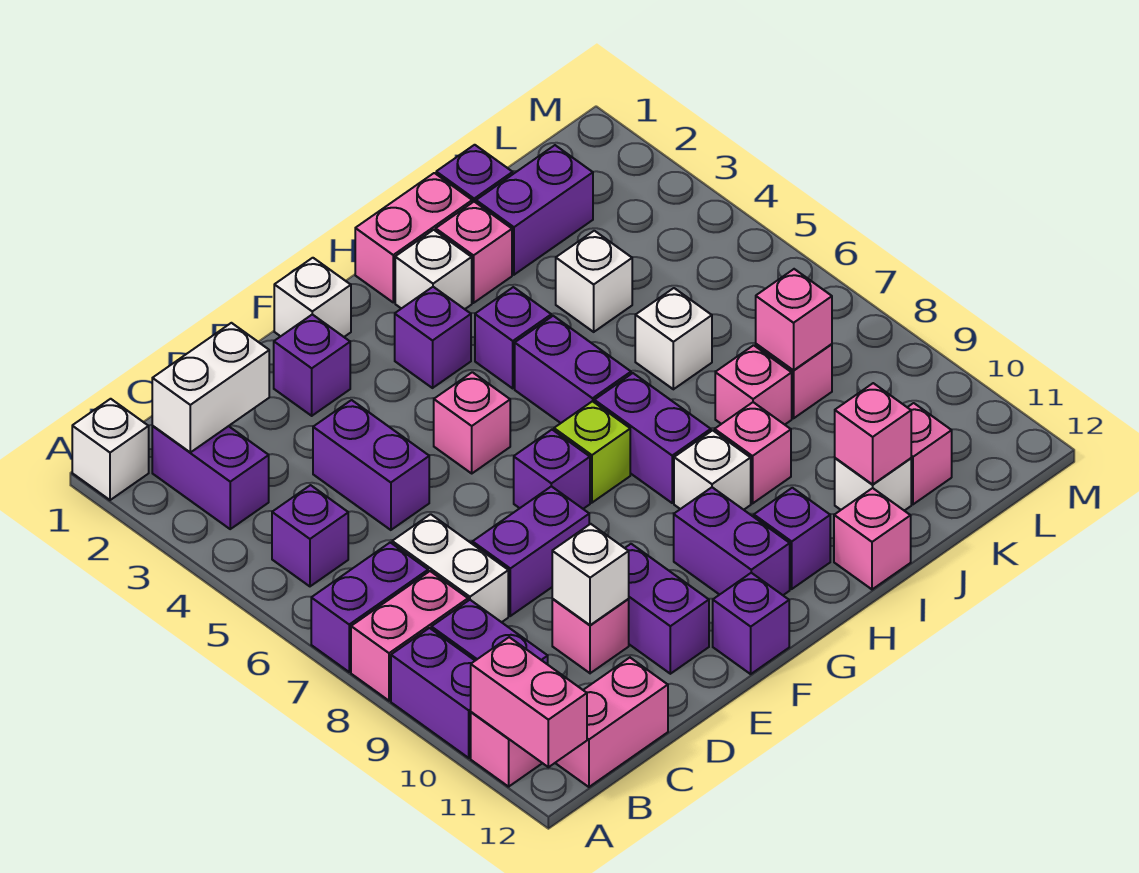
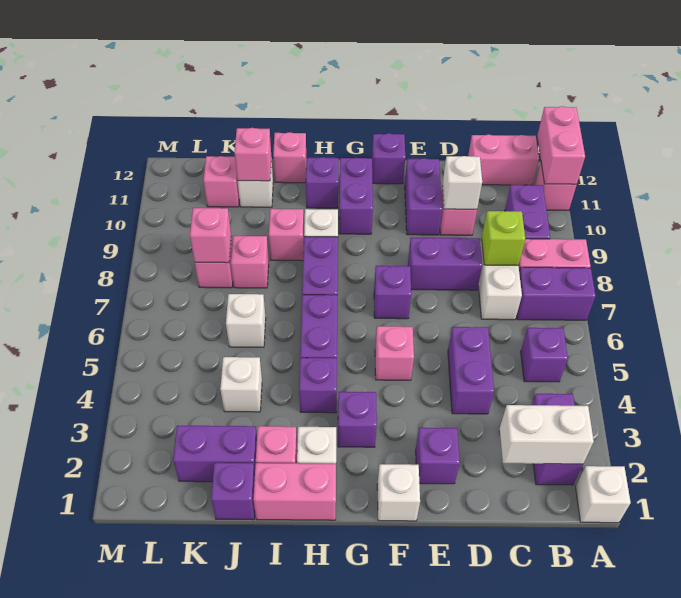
purple brick A9:A10 level 1 -> none
lime brick G7 level 1 -> lime brick C8 level 2

